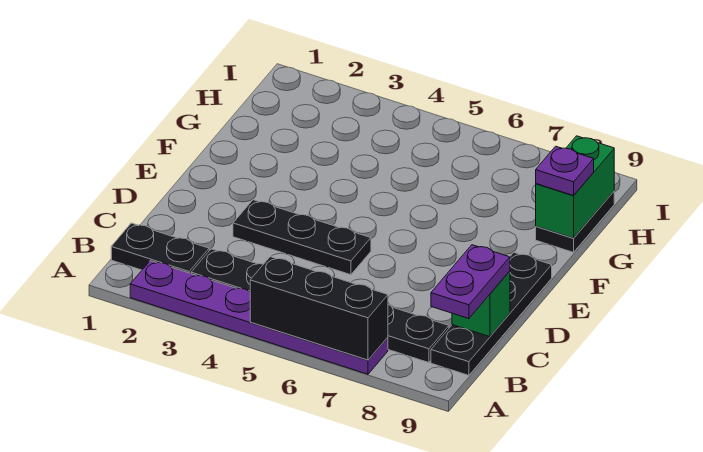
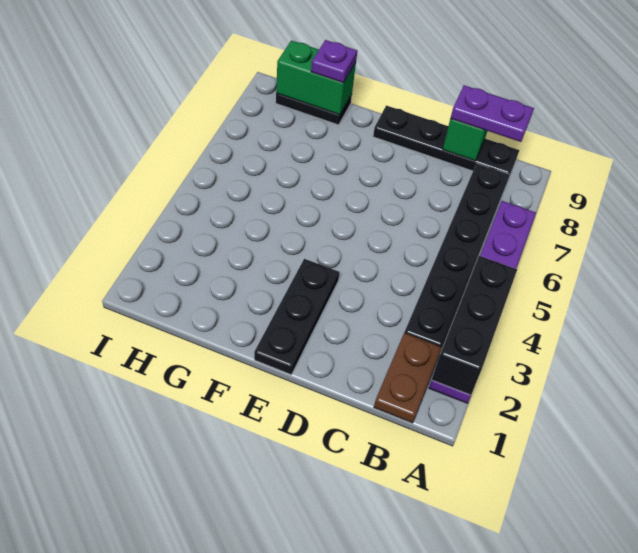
black brick A5:A7 level 2 -> black brick A2:A4 level 2
black plate B1:B2 level 1 -> brown plate B1:B2 level 1
black plate D3:D5 level 1 -> black plate E1:E3 level 1

